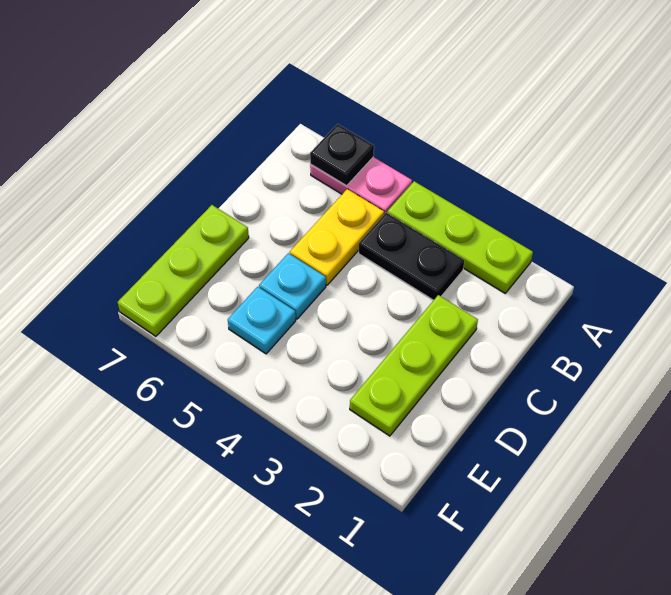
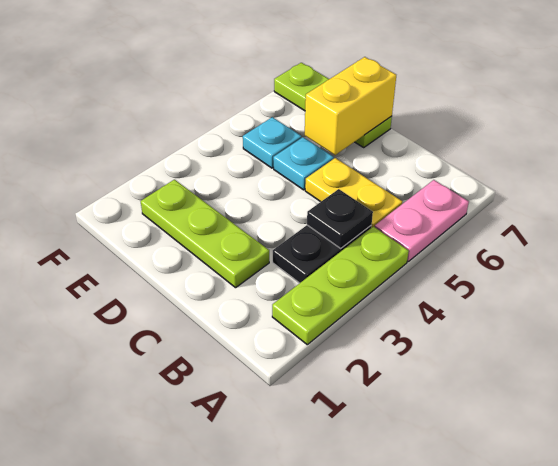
black plate A6 level 2 -> black plate B4 level 2
none -> yellow brick D6:D7 level 2

